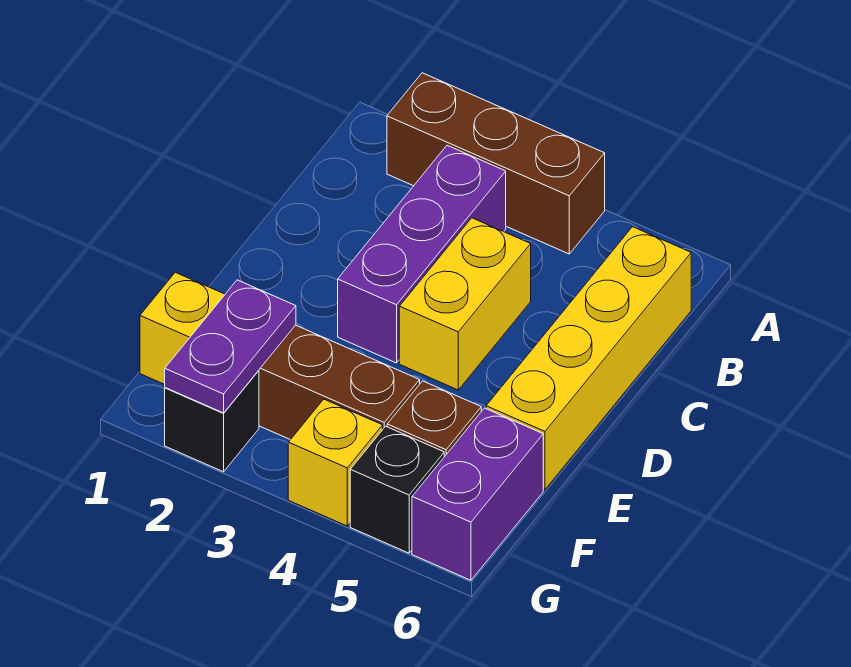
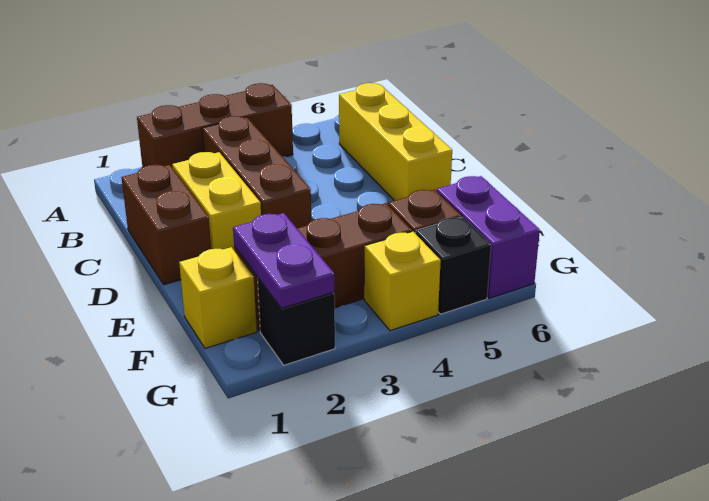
purple brick B3:D3 level 1 -> brown brick B3:D3 level 1
yellow brick B6:E6 level 1 -> yellow brick B6:D6 level 1
none -> brown brick C1:D1 level 1
yellow brick C4:D4 level 1 -> yellow brick C2:D2 level 1

